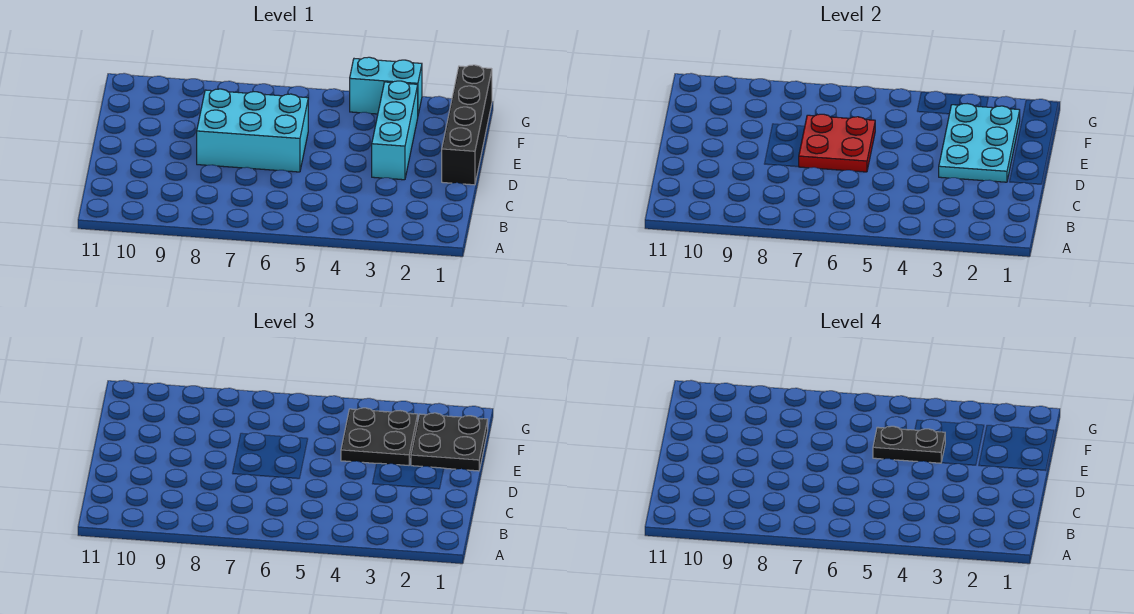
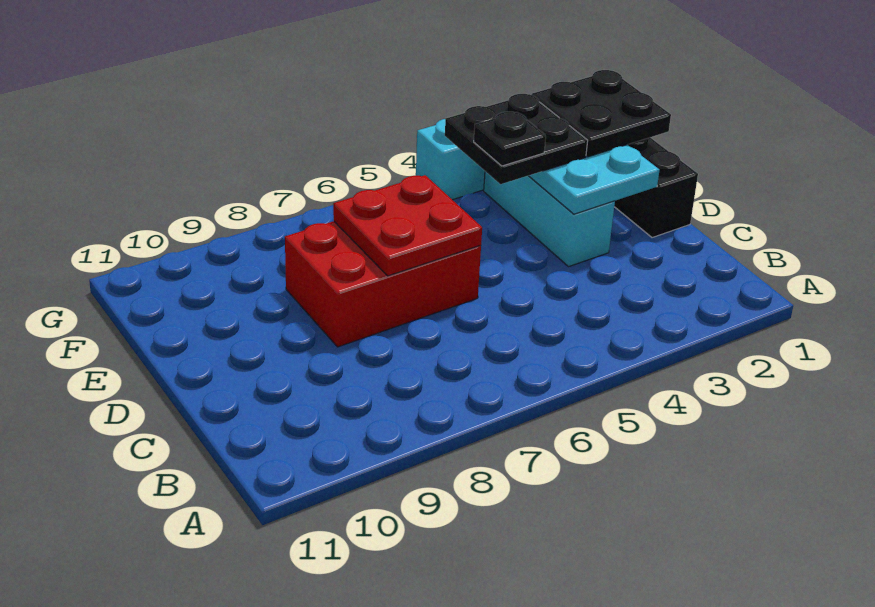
cyan brick D6:E8 level 1 -> red brick D6:E8 level 1
black plate E4:E5 level 4 -> black plate E4 level 4

